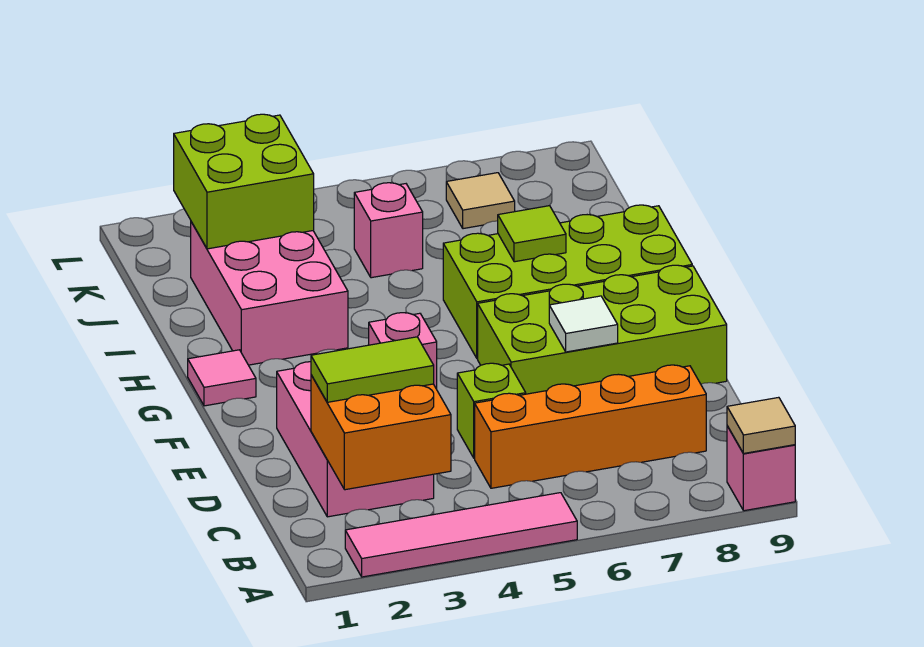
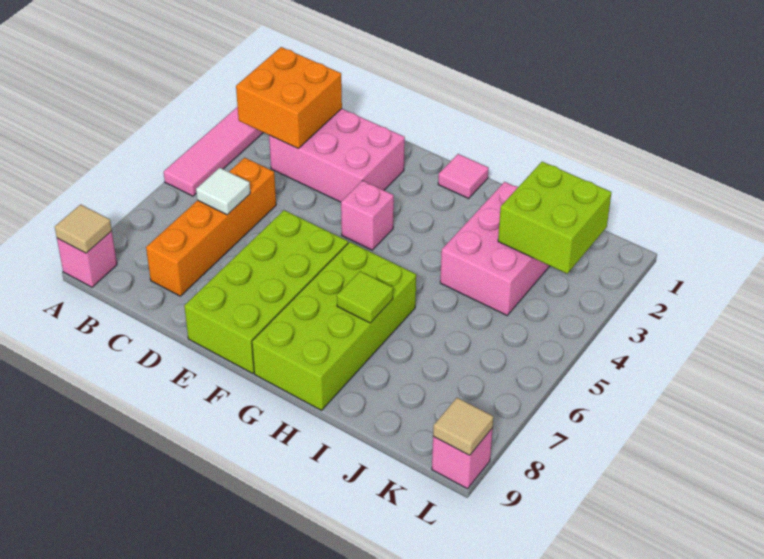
lime tile C2:C3 level 3 -> none
lime brick D5 level 1 -> none
white tile E7 level 2 -> white tile C6 level 2
pink brick H2:J3 level 1 -> pink brick I2:J4 level 1
pink brick J5 level 1 -> pink brick L9 level 1
tan tile K7 level 1 -> tan tile L9 level 2

